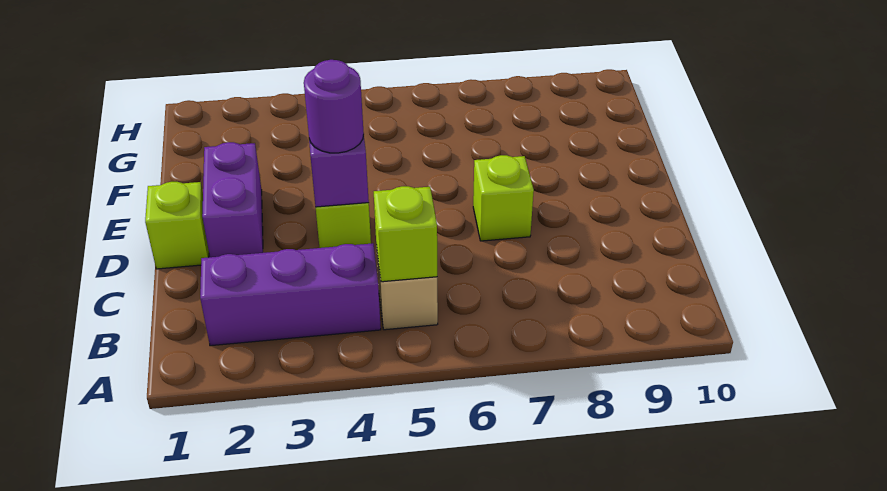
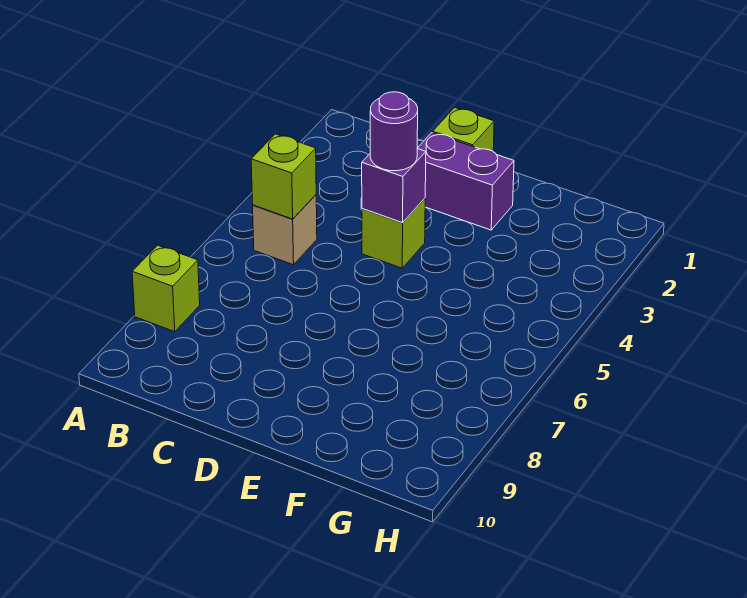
purple brick B2:B4 level 1 -> none
lime brick D7 level 1 -> lime brick A8 level 1

